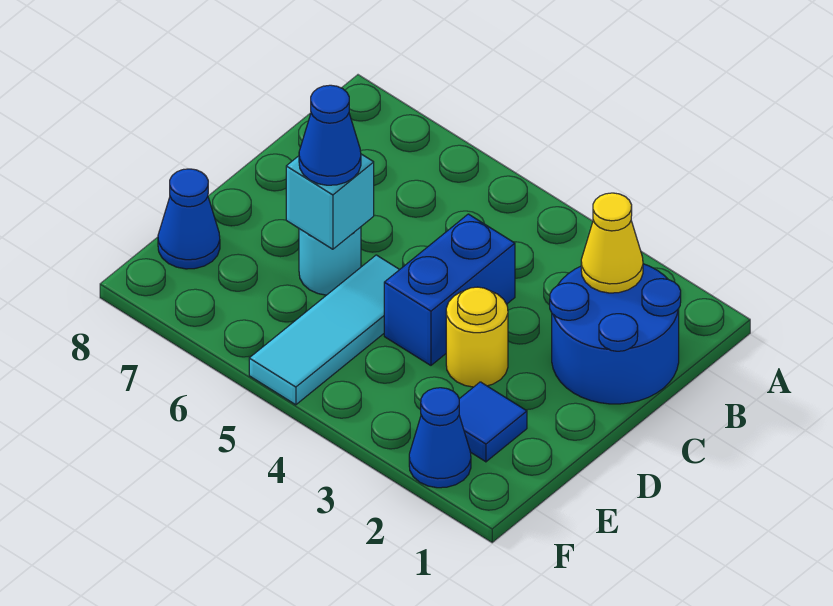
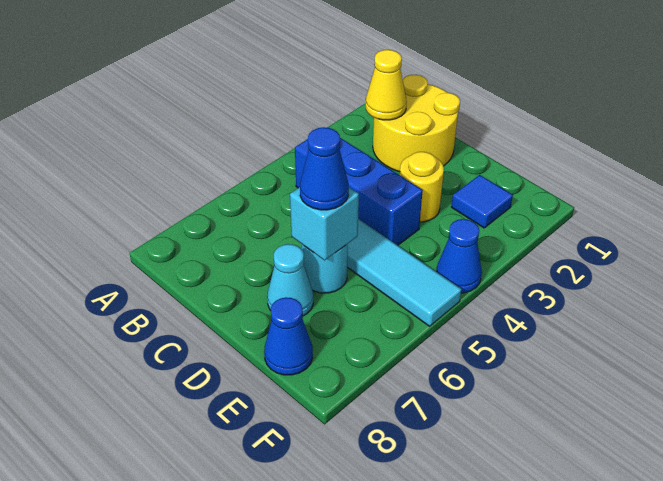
blue round brick B1:C2 level 1 -> yellow round brick B1:C2 level 1
blue brick C4:D4 level 1 -> blue brick B4:D4 level 1
none -> cyan cone D7 level 1
blue cone F2 level 1 -> blue cone F4 level 1

